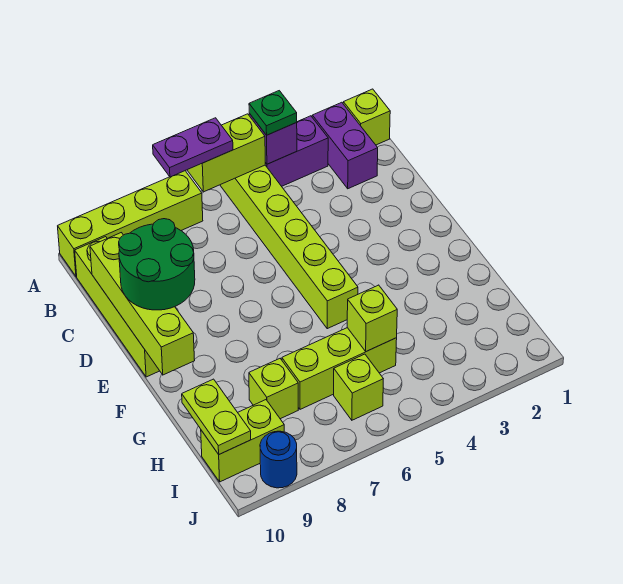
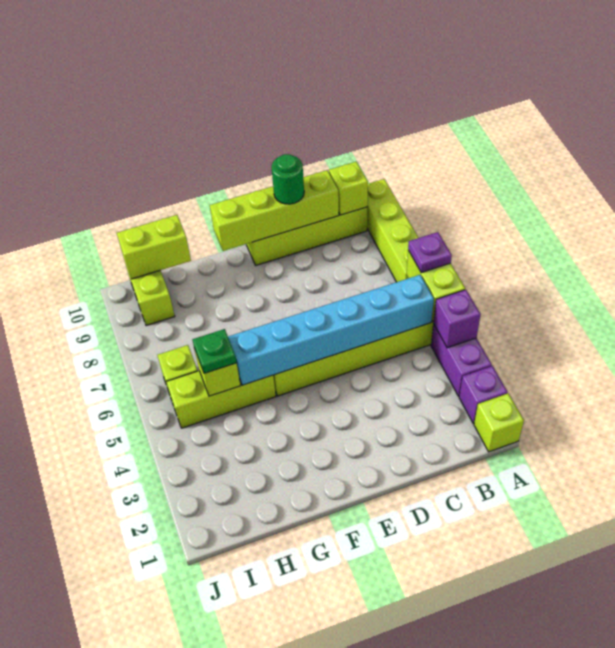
purple brick A2:B2 level 1 -> purple brick A2 level 1
green plate A4 level 3 -> green plate H5 level 3
purple plate A6:A7 level 3 -> purple plate A6 level 3
none -> cyan brick B5:G5 level 2
green round brick D9:E10 level 3 -> green round brick D10 level 3
lime brick H5:H7 level 1 -> lime brick G5:I5 level 1
lime brick H8 level 1 -> lime brick B10 level 2
lime plate H10:I10 level 2 -> lime brick H10:I10 level 2
blue round brick J9 level 1 -> none

